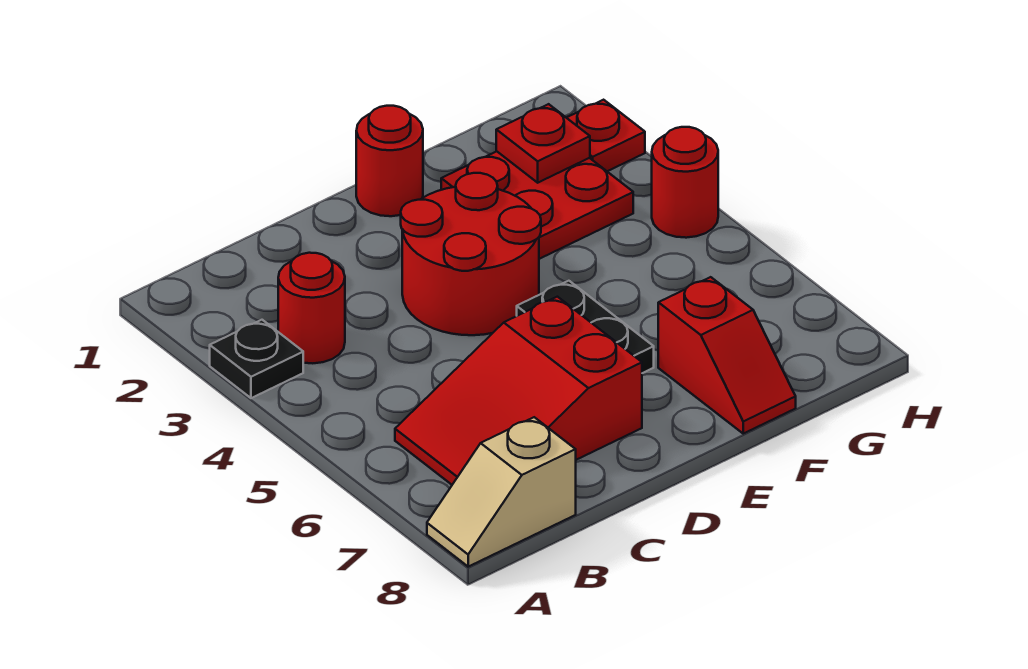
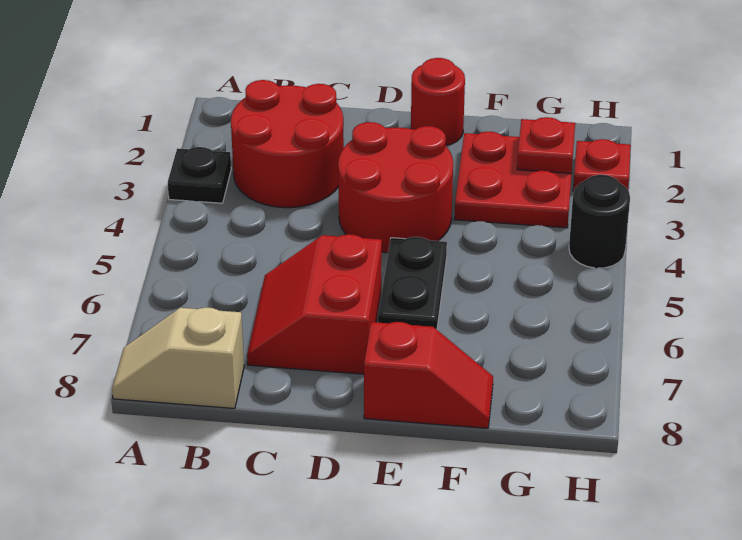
red round brick B3 level 1 -> red round brick B2:C3 level 1
red slope B6:D7 level 1 top D -> red slope C6:D7 level 1 top D
red slope F7:F8 level 1 top 7 -> red slope E8:F8 level 1 top E
red round brick H4 level 1 -> black round brick H4 level 1

